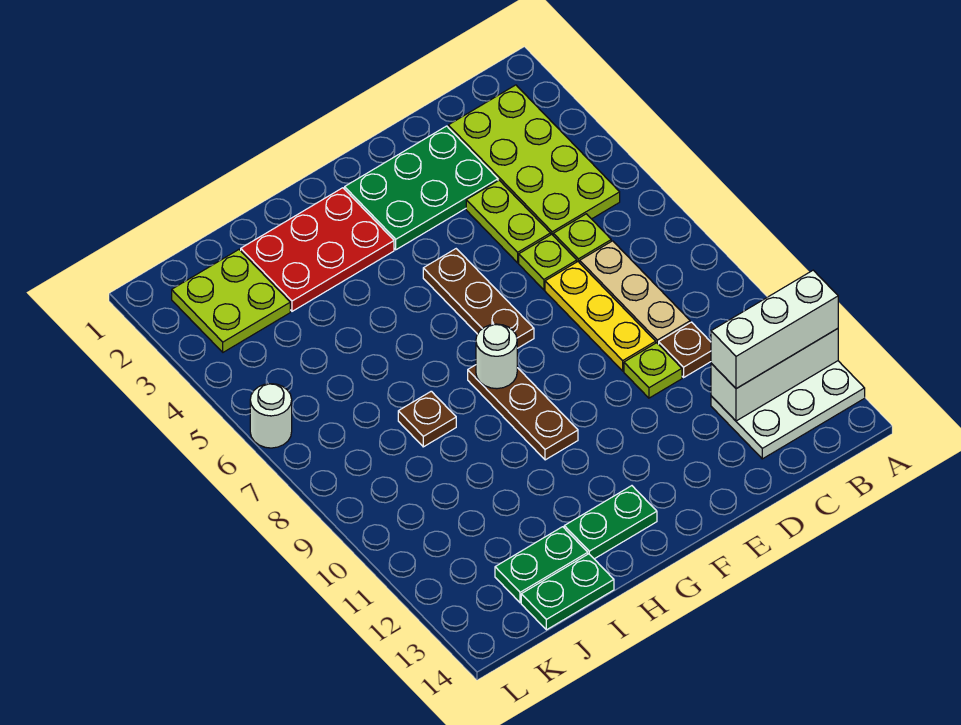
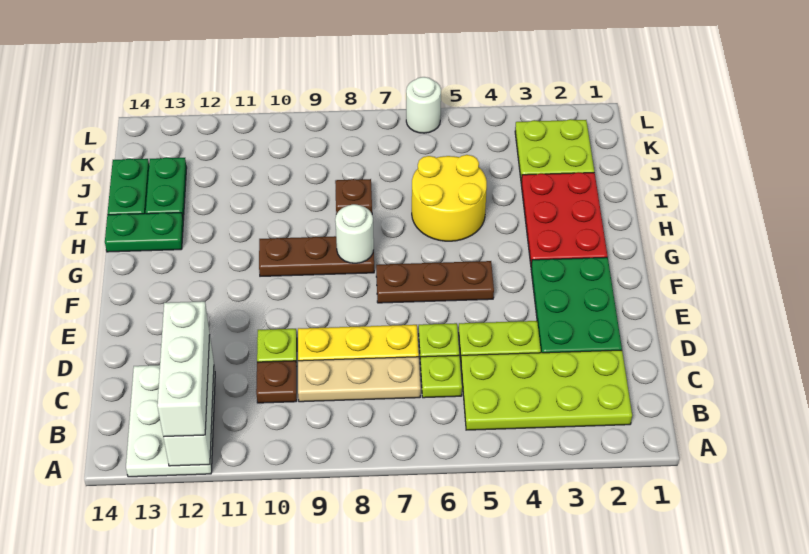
green plate G13:H13 level 1 -> green plate H13:H14 level 1
none -> yellow round brick H5:I6 level 1

